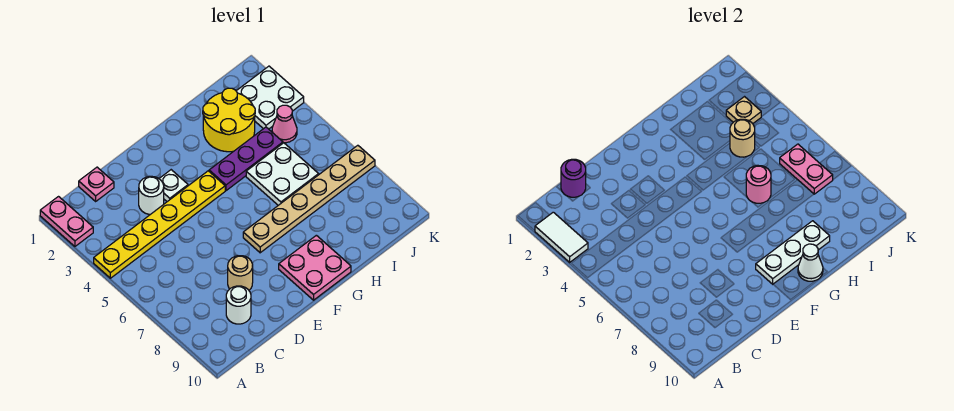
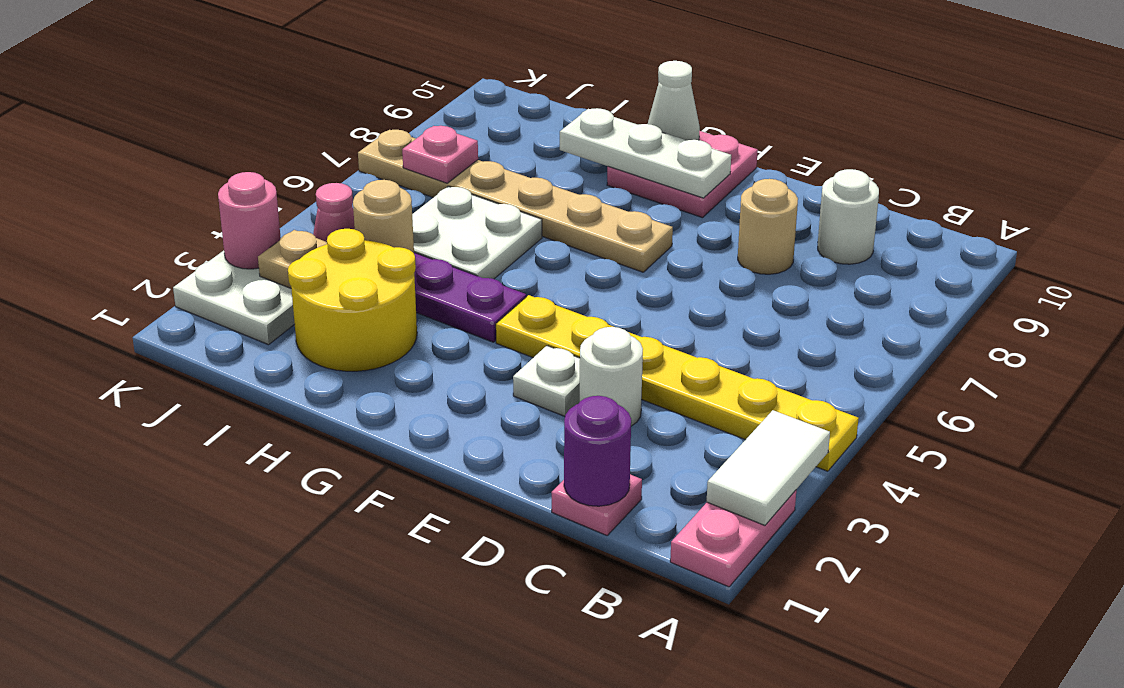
pink round brick H6 level 2 -> pink round brick K3 level 2
pink plate J6:J7 level 2 -> pink plate J7 level 2

